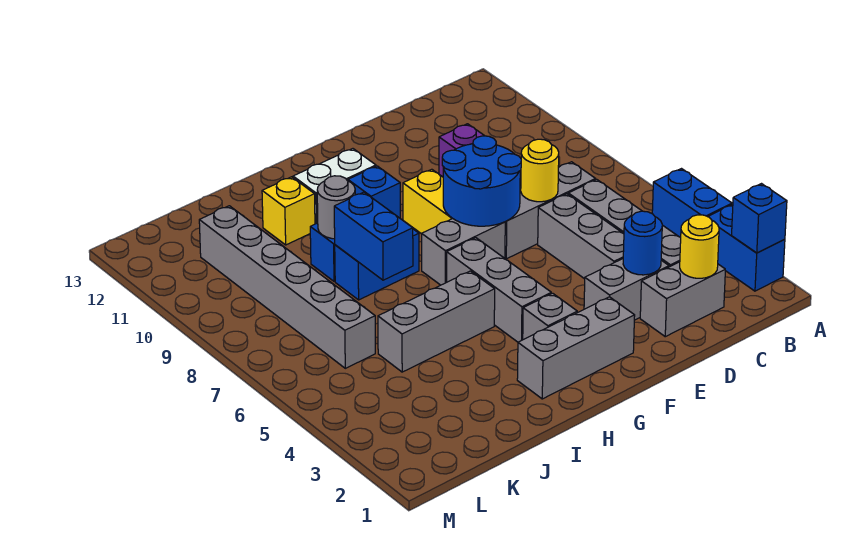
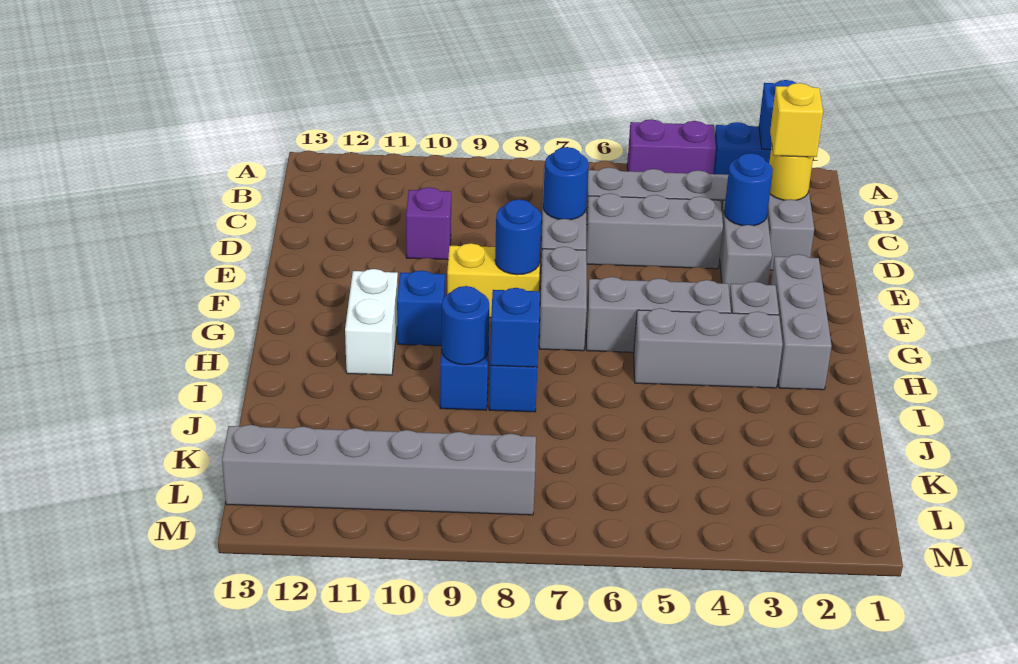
blue brick A4:A5 level 1 -> purple brick A4:A5 level 1
yellow round brick D7 level 2 -> blue round brick D7 level 2
blue round brick E7:F8 level 2 -> blue round brick F8 level 2
grey brick H5:J5 level 1 -> grey brick H3:H5 level 1
blue brick I7:I8 level 2 -> blue brick I8 level 2
grey round brick I9 level 2 -> blue round brick I9 level 2
yellow brick I11 level 1 -> yellow brick C2 level 3
grey brick K6:K11 level 1 -> grey brick L8:L13 level 1

